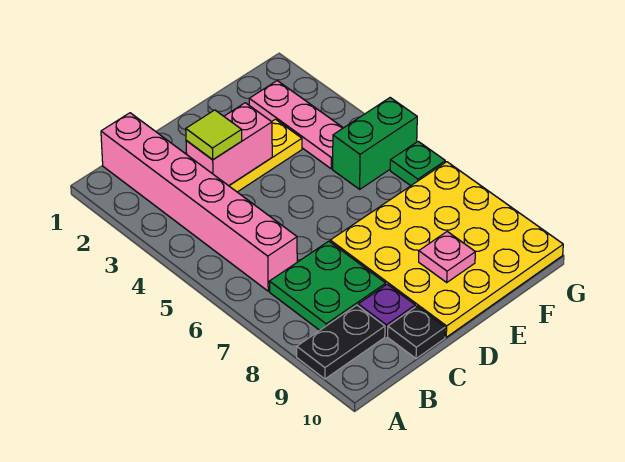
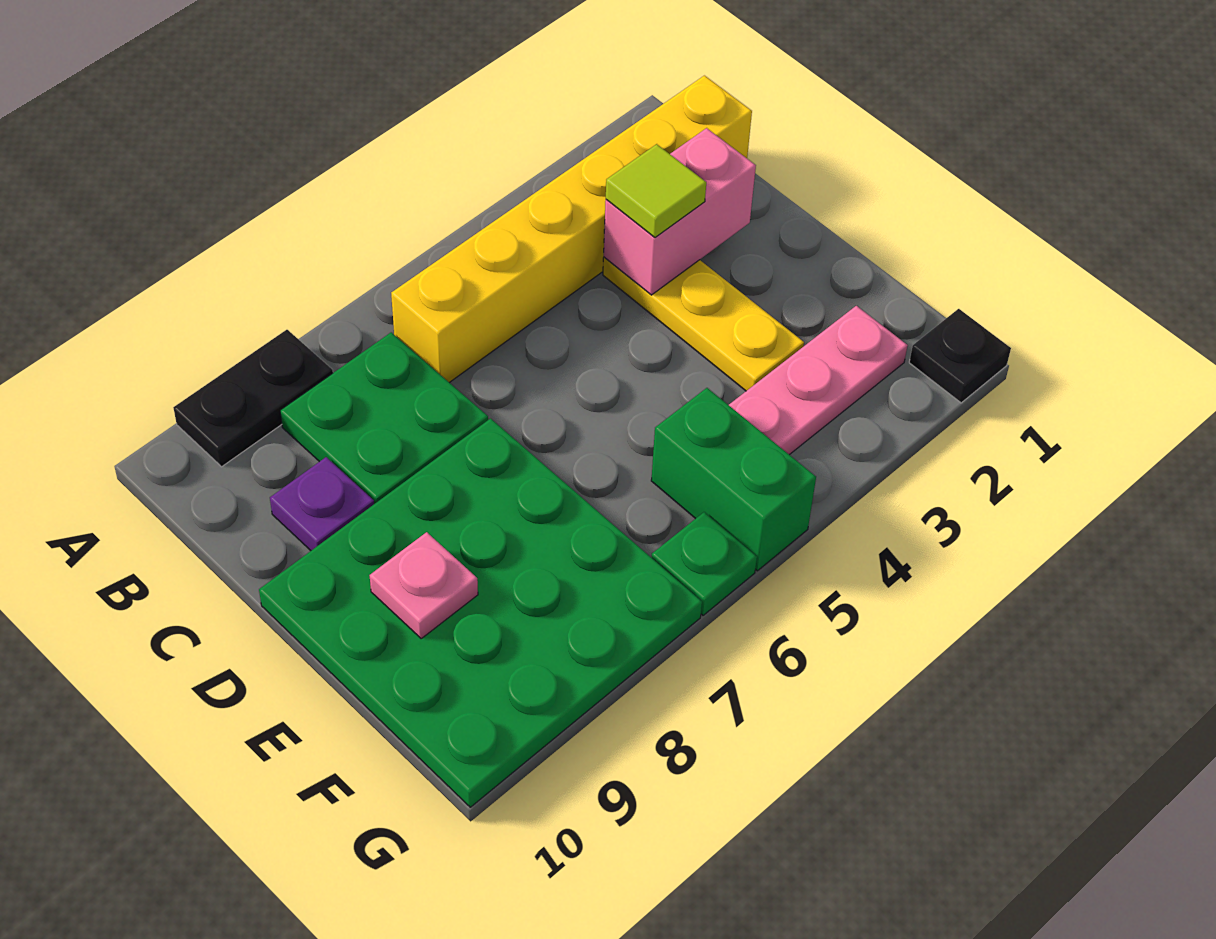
black plate A9:B9 level 1 -> black plate A8:A9 level 1
pink brick B1:B6 level 1 -> yellow brick B1:B6 level 1
pink brick C3:D3 level 2 -> pink brick C2:C3 level 2
black plate C10 level 1 -> black plate G1 level 1
yellow plate D7:G10 level 1 -> green plate D7:G10 level 1

